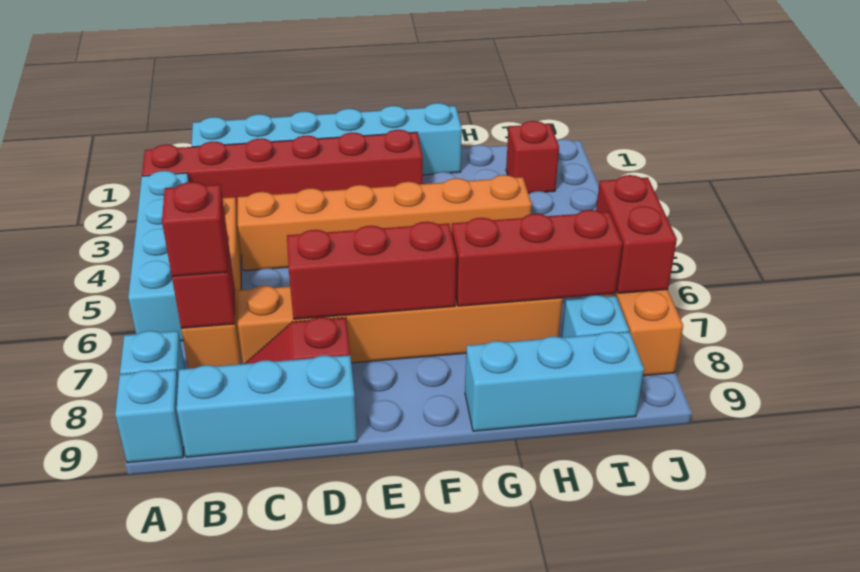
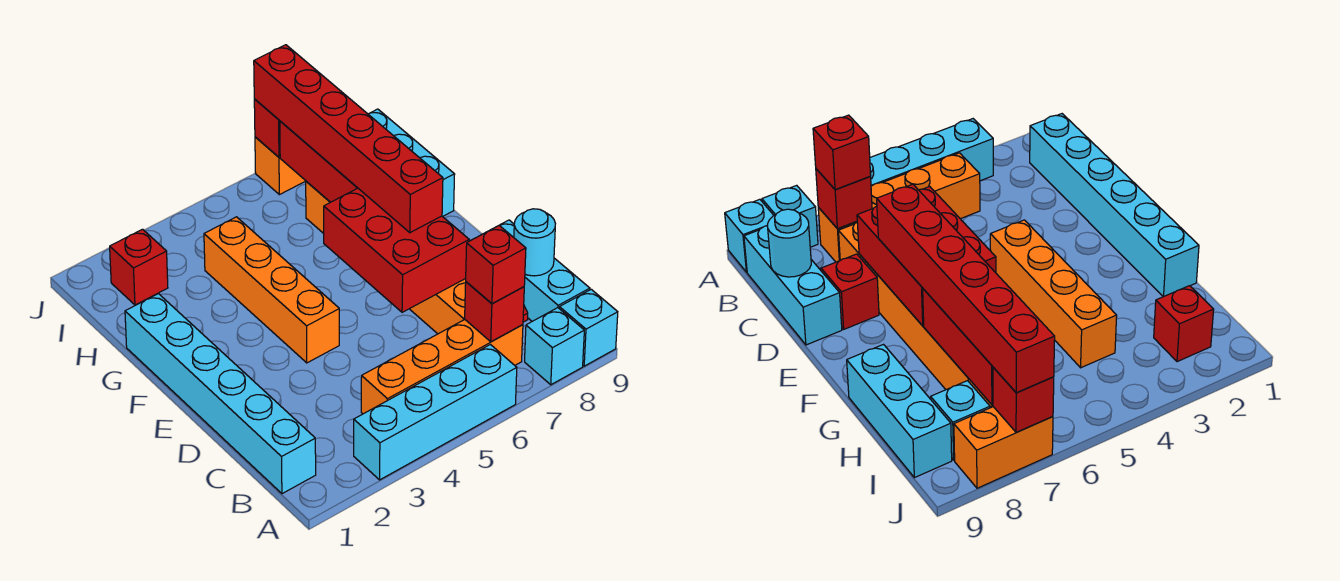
red brick A2:F2 level 1 -> red brick E7:J7 level 3
orange brick C4:H4 level 1 -> orange brick E4:H4 level 1
none -> cyan round brick C9 level 2
red brick D7:F7 level 2 -> red brick D6:F7 level 2
red brick J6:J7 level 2 -> red brick J7 level 2

